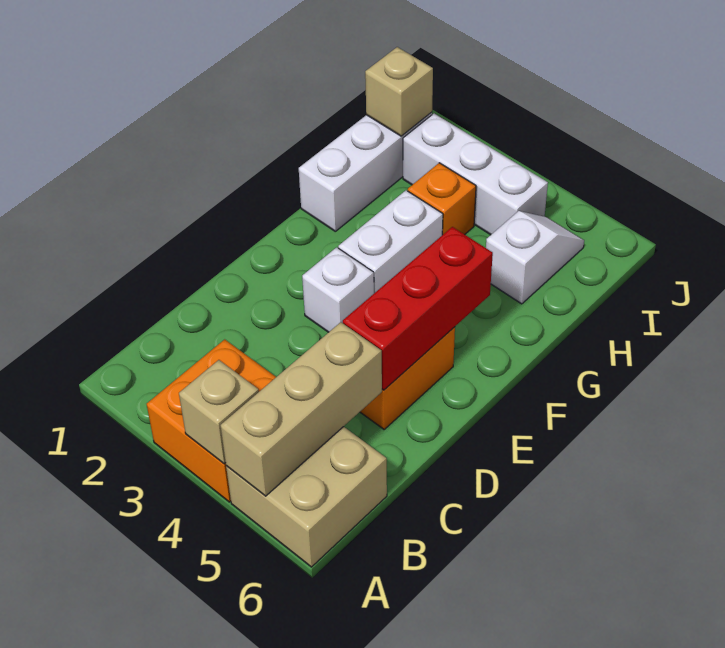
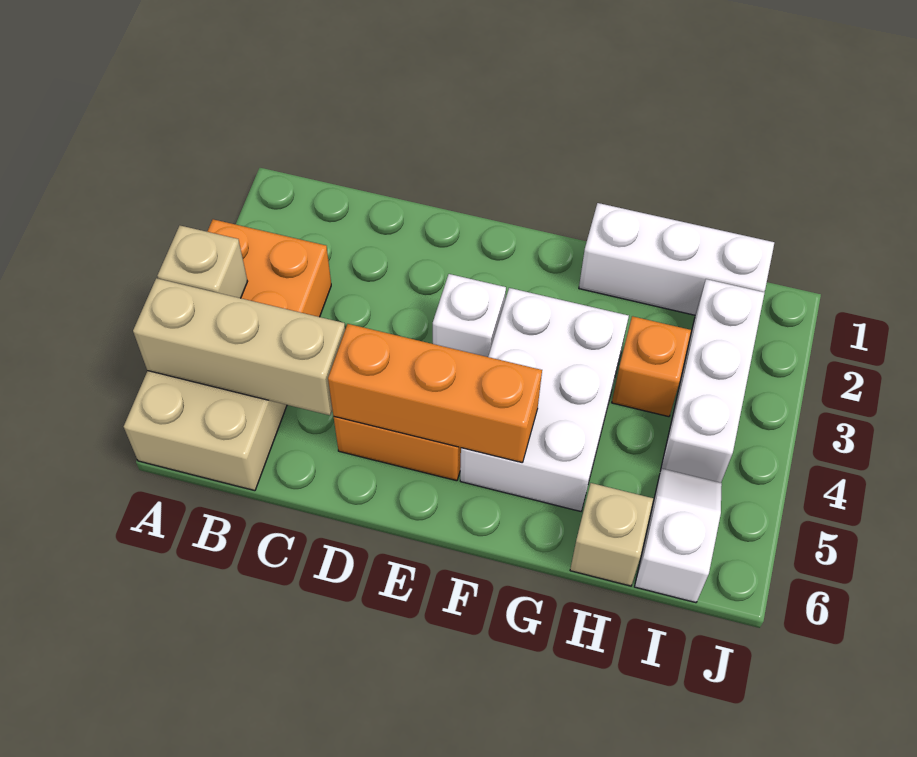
red brick D5:F5 level 2 -> orange brick D5:F5 level 2
white brick F3:G3 level 1 -> white brick F3:G5 level 1
white slope H5:I5 level 1 top H -> white slope I5:I6 level 1 top 6
tan brick I1 level 2 -> tan brick H6 level 1

